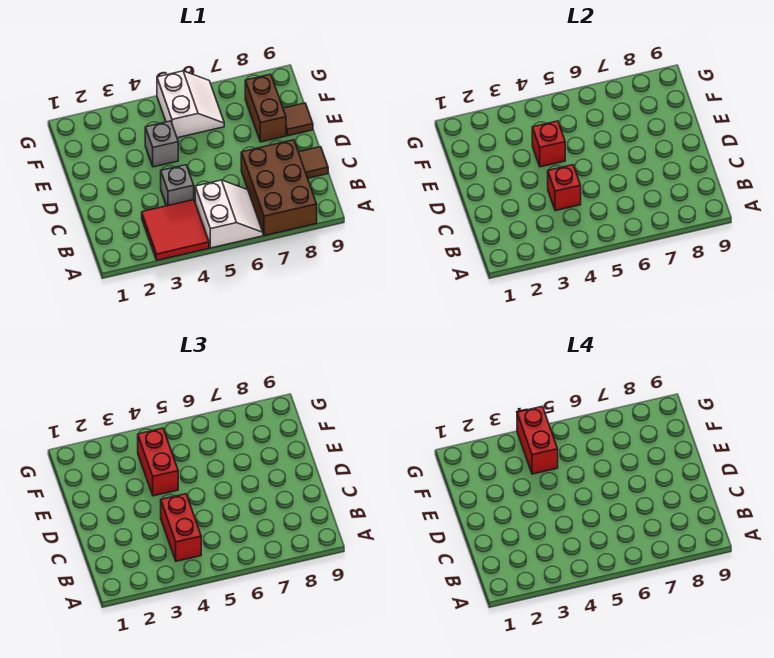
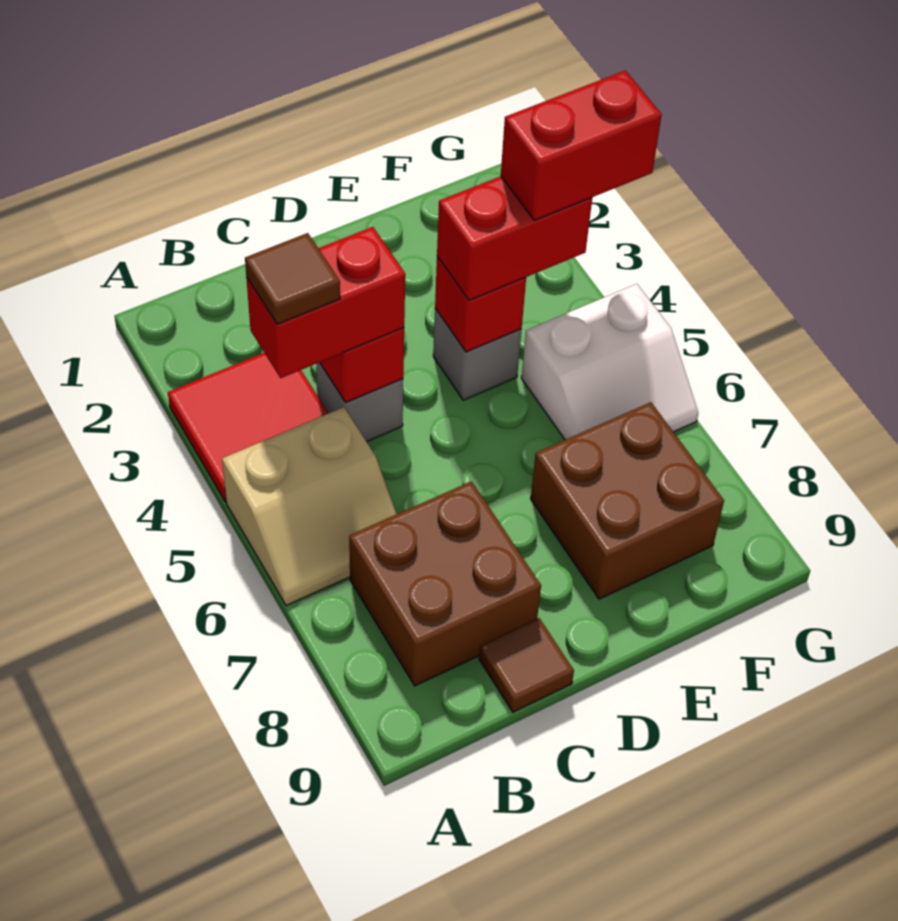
white slope A5:B6 level 1 top 5 -> tan slope A5:B6 level 1 top 5
brown brick A7:C8 level 1 -> brown brick B7:C8 level 1
brown brick E8:F8 level 1 -> brown brick E7:F8 level 1
brown tile E9 level 1 -> brown tile B4 level 4

